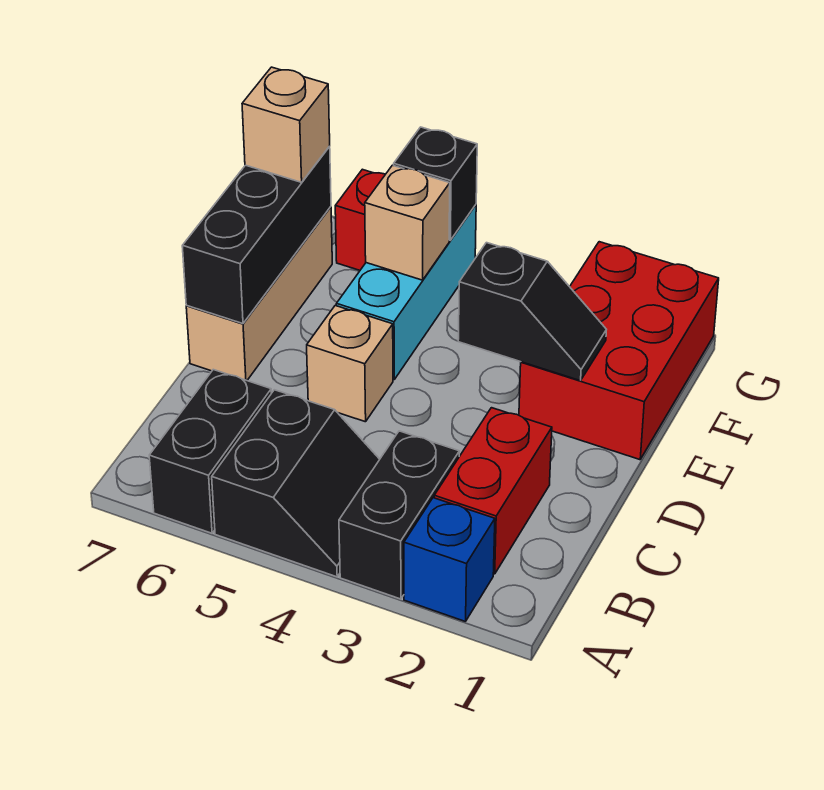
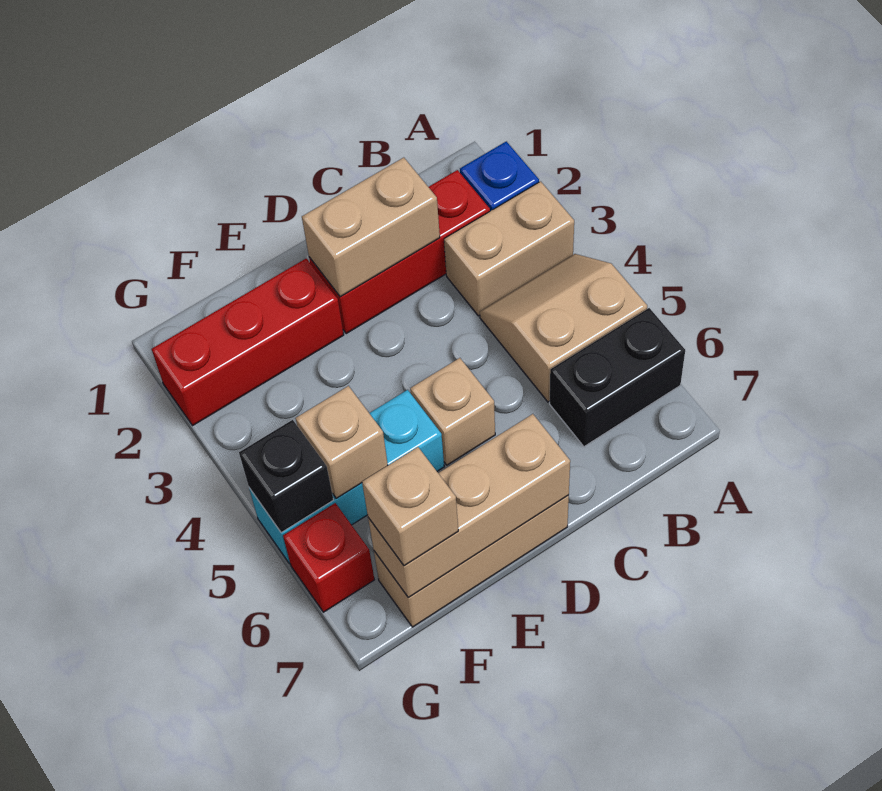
black brick A3:B3 level 1 -> tan brick A3:B3 level 1
black slope A4:B5 level 1 top 5 -> tan slope A4:B5 level 1 top 5
red brick B2:C2 level 1 -> red brick B2:D2 level 1
none -> tan brick C2:D2 level 2
black brick D7:F7 level 2 -> tan brick D7:F7 level 2
red brick E1:G2 level 1 -> red brick E2:G2 level 1
black slope E2:E3 level 2 top 3 -> none

